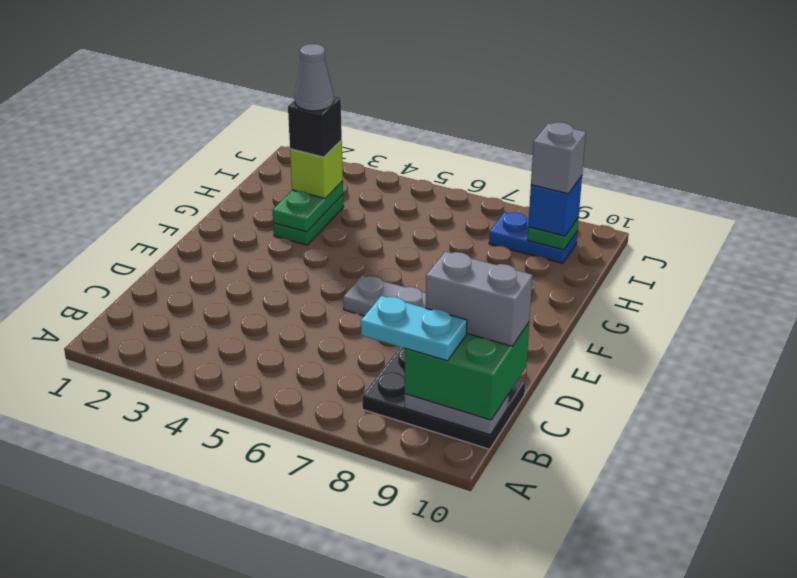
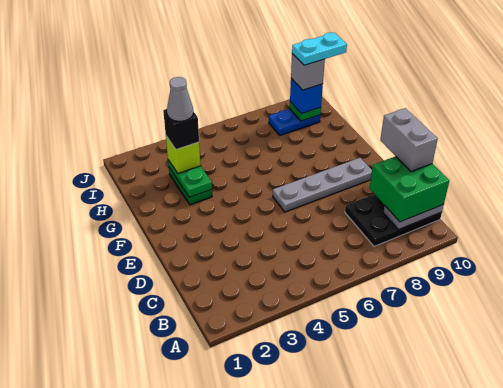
cyan plate B8:B9 level 4 -> cyan plate I9:I10 level 5
grey brick C9:C10 level 4 -> grey brick C10:D10 level 4

